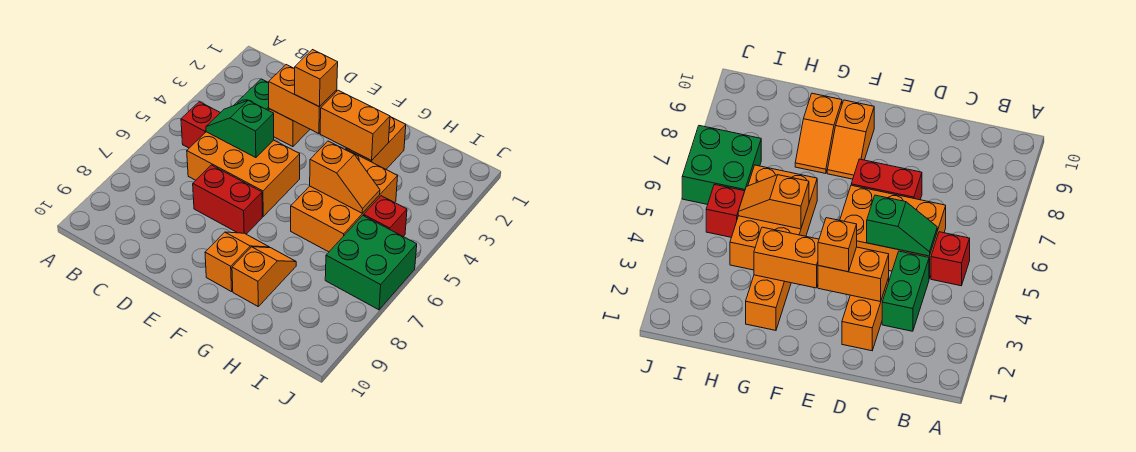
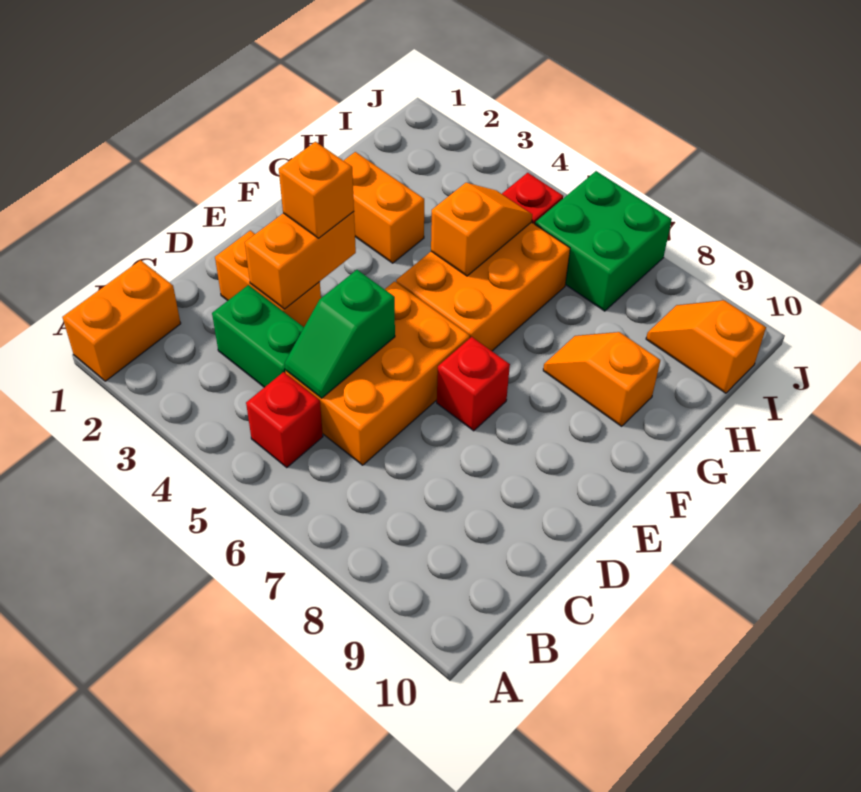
red brick D7:E7 level 1 -> red brick E7 level 1
orange brick F3:G3 level 2 -> orange brick A1:B1 level 1
orange slope F8:F9 level 1 top 9 -> orange slope I9:I10 level 1 top 10
orange brick G4:H6 level 1 -> orange brick F5:H6 level 1

